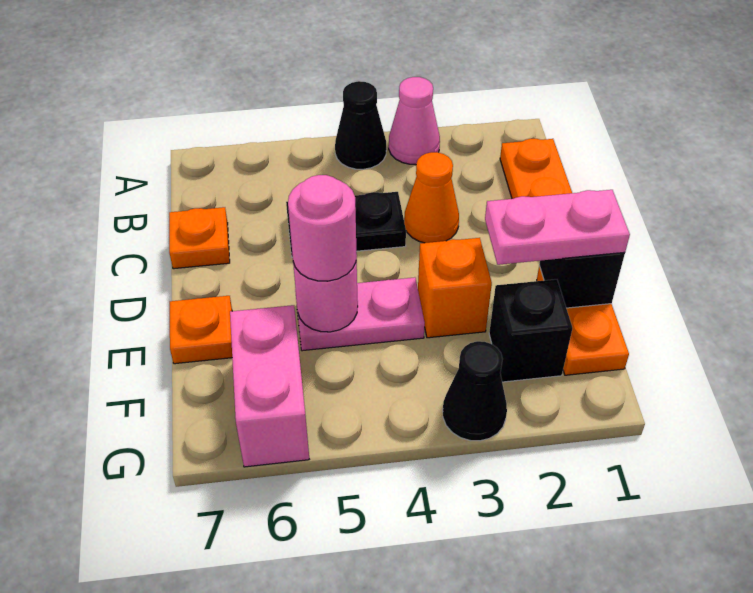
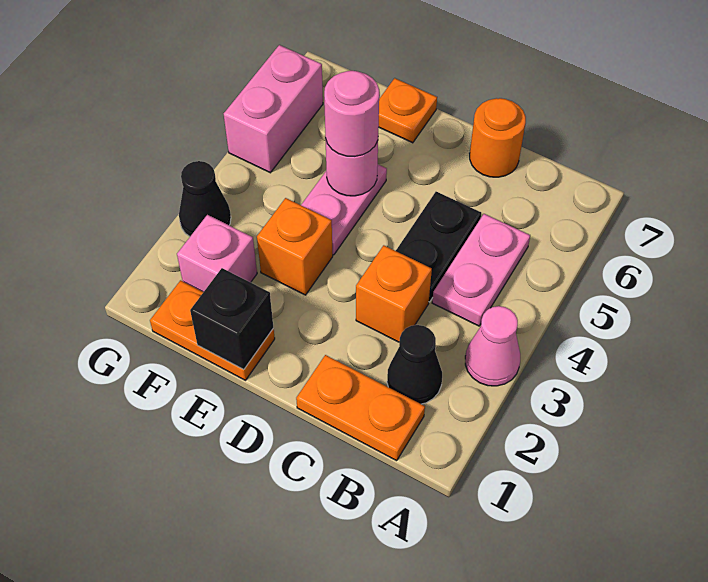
black cone A4 level 1 -> black cone B2 level 1
orange cone C3 level 1 -> orange brick C3 level 1
orange plate C7 level 1 -> orange round brick C7 level 1
pink plate E1:E2 level 3 -> pink plate B4:B5 level 1
black brick F2 level 1 -> pink brick F2 level 1
pink brick F6:G6 level 1 -> pink brick G5:G6 level 1

